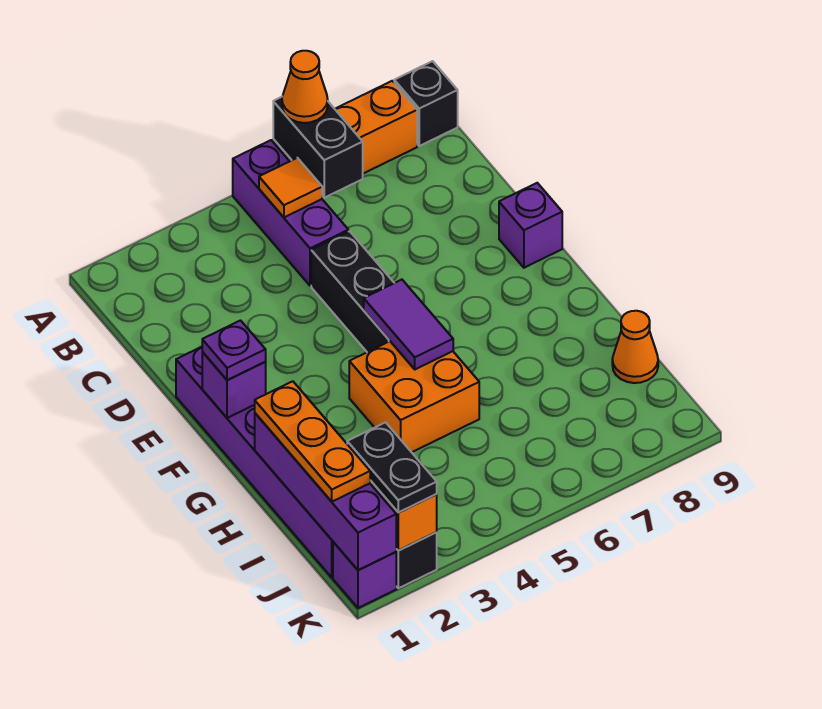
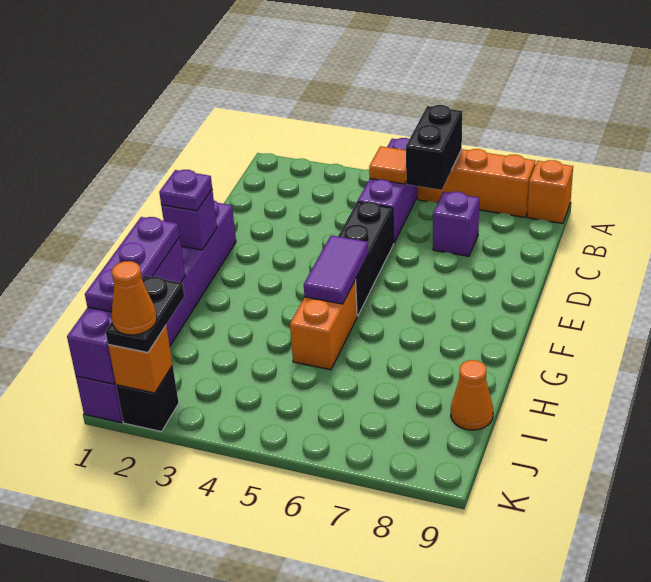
orange cone A6 level 3 -> orange cone K2 level 4
black brick A9 level 1 -> orange brick A9 level 1
purple brick E9 level 1 -> purple brick C7 level 1
orange brick G4:H5 level 1 -> orange brick G5:H5 level 1
orange plate H1:J1 level 3 -> purple plate H1:J1 level 3

